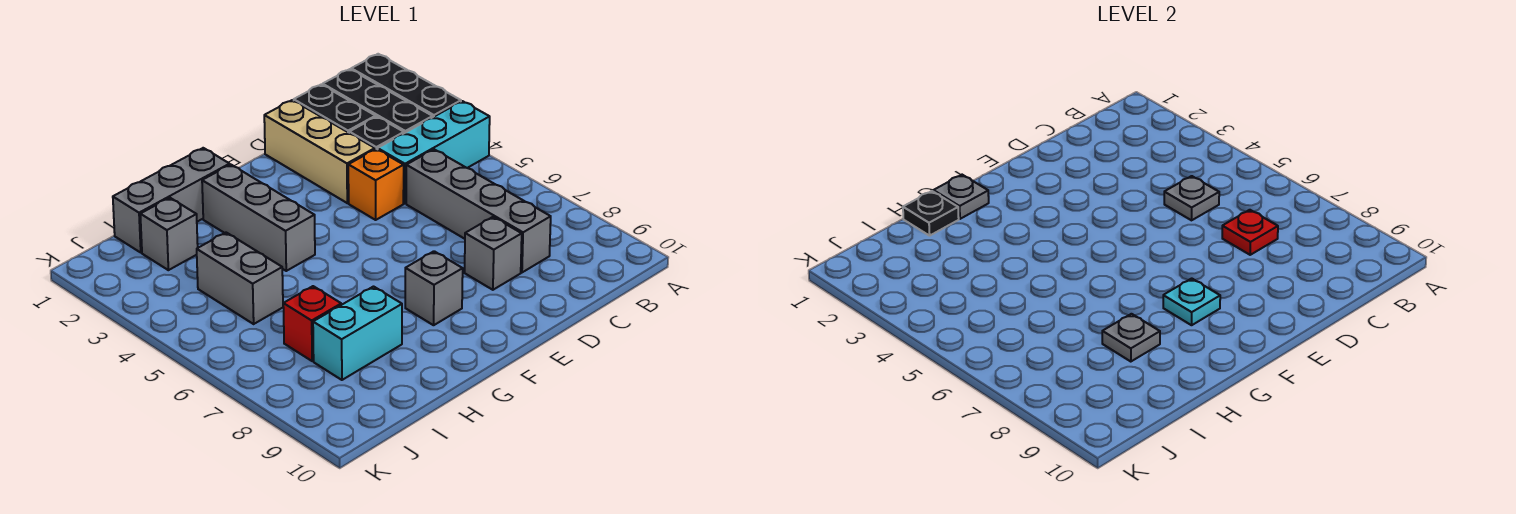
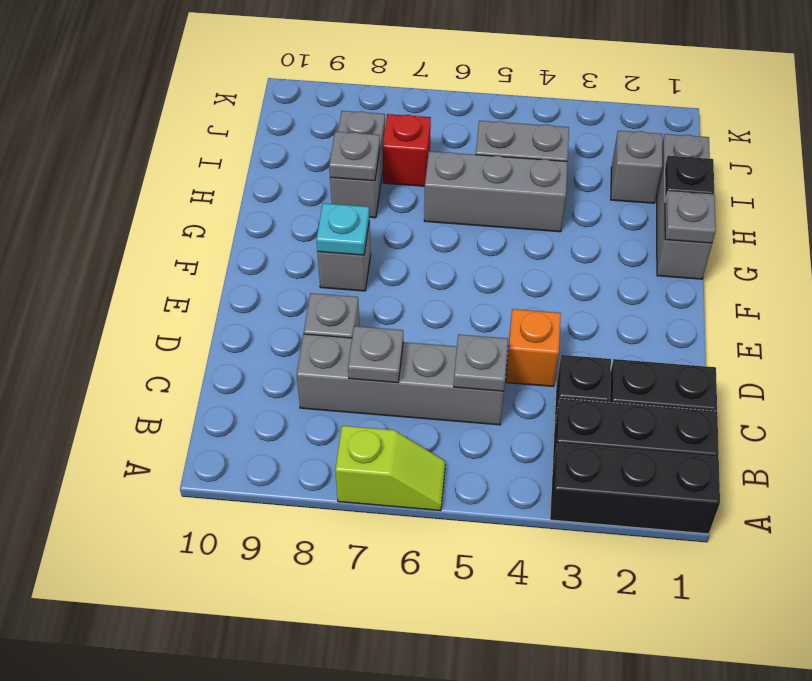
cyan brick A4:C4 level 1 -> none
none -> lime slope A6:A7 level 1 top 7
red plate C7 level 2 -> grey plate C7 level 2
tan brick D1:D3 level 1 -> none
grey brick G2:G4 level 1 -> grey brick H4:H6 level 1
cyan brick H8:I8 level 1 -> grey brick H8:I8 level 1

